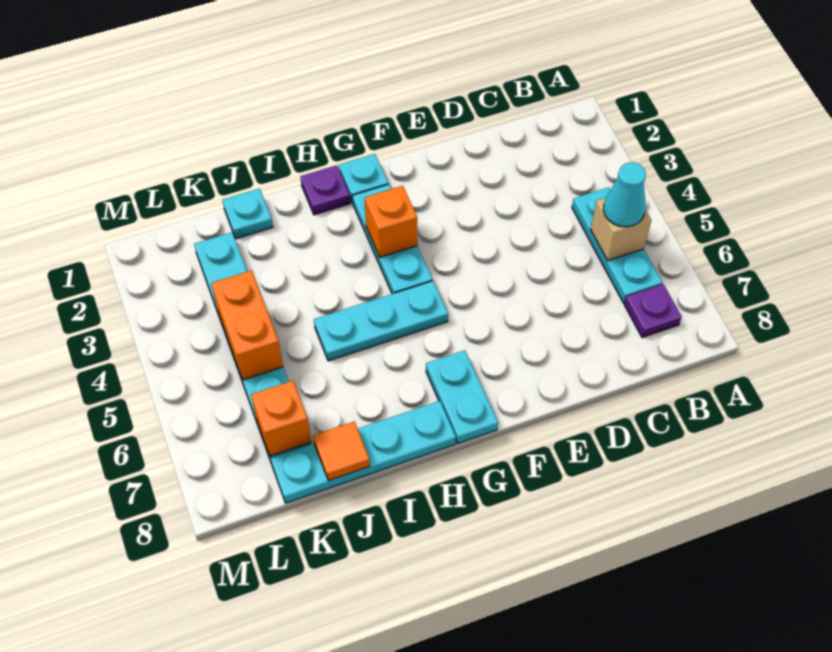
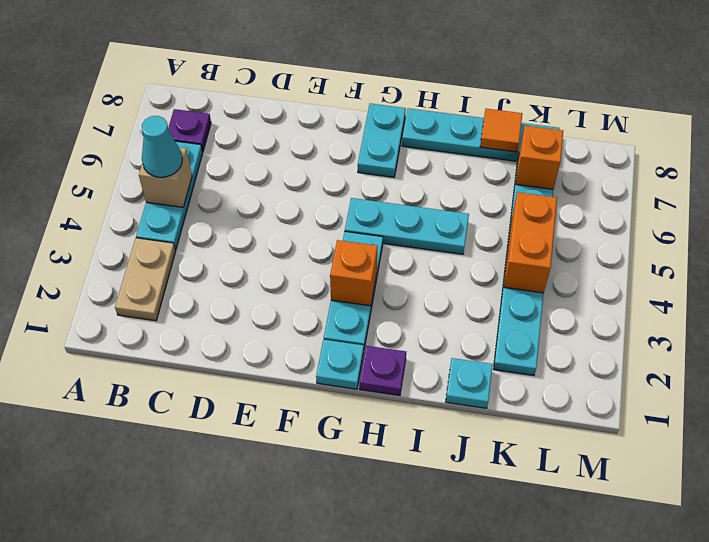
none -> tan plate B2:B3 level 1

